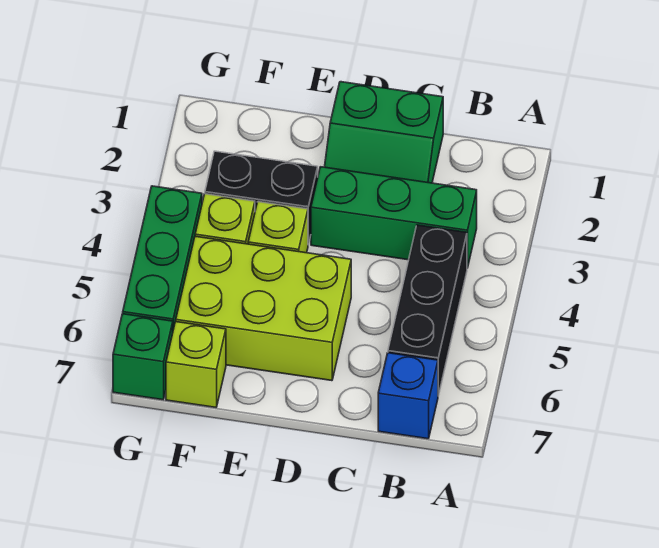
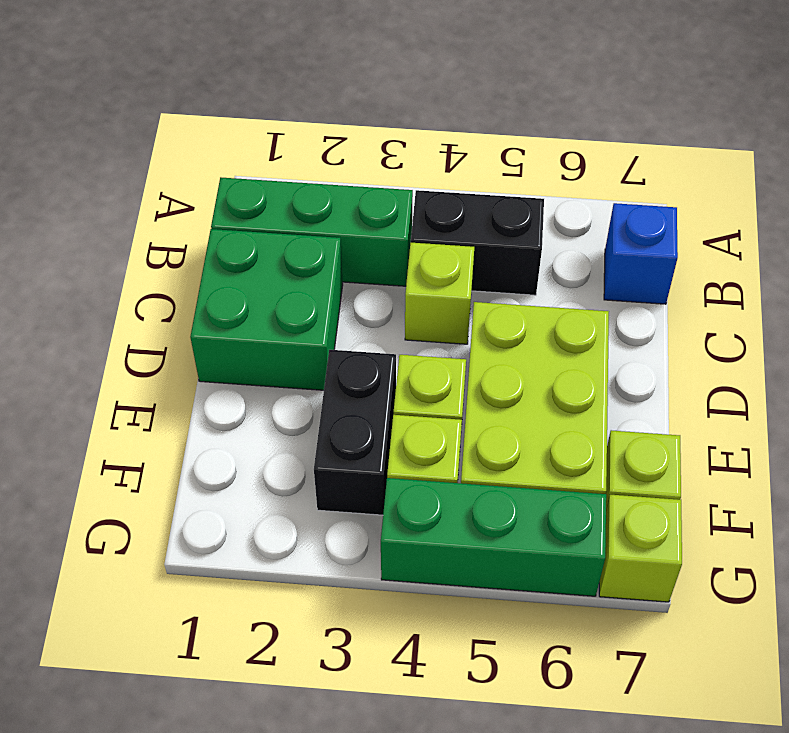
green brick B3:D3 level 1 -> green brick B1:B3 level 1
black brick B4:B6 level 1 -> black brick B4:B5 level 1
green slope C1:D2 level 1 top 1 -> green brick C1:D2 level 1
none -> lime brick C4 level 1
green brick G7 level 1 -> lime brick G7 level 1

